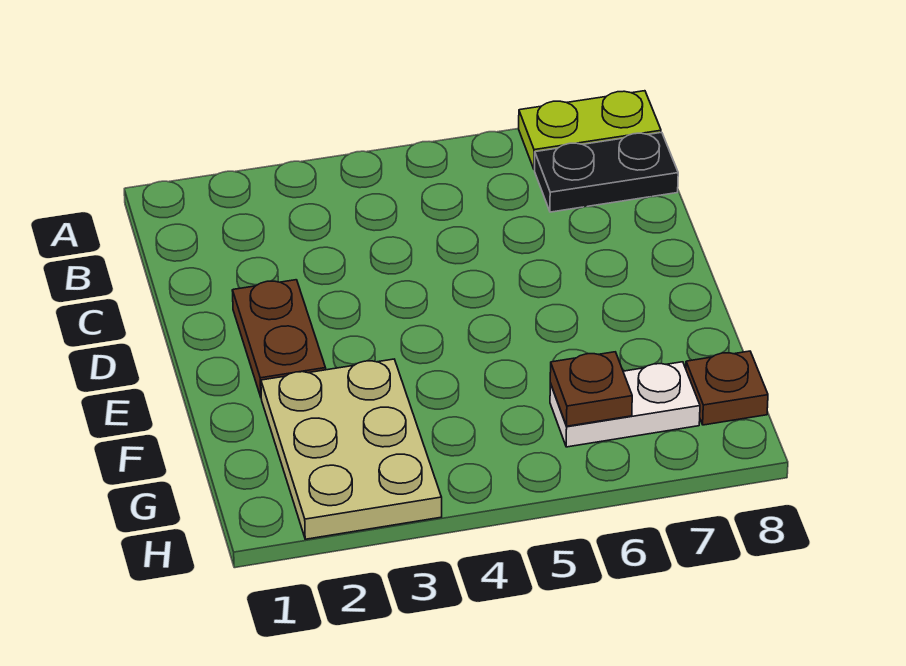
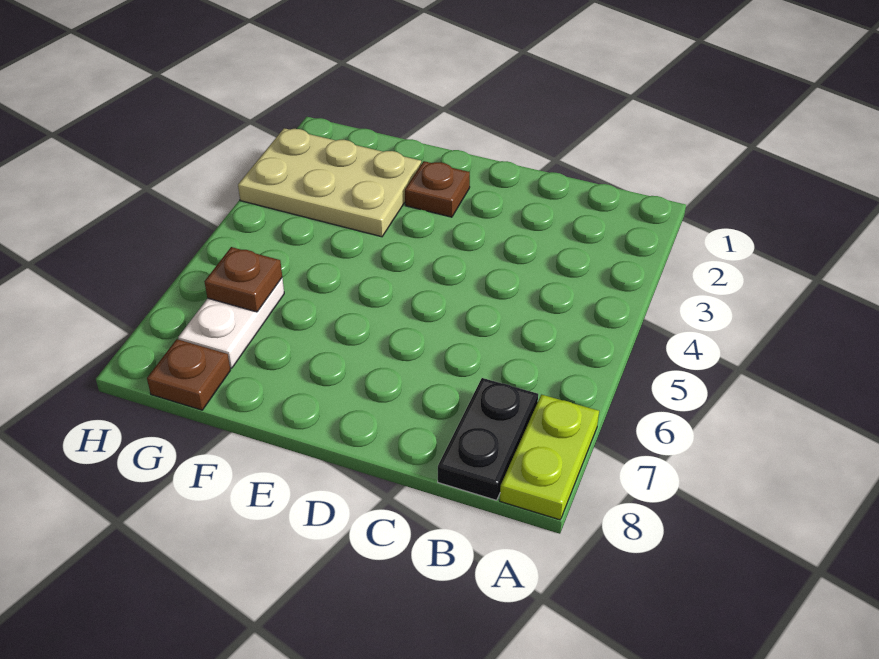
brown plate D2:E2 level 1 -> brown plate E2 level 1

